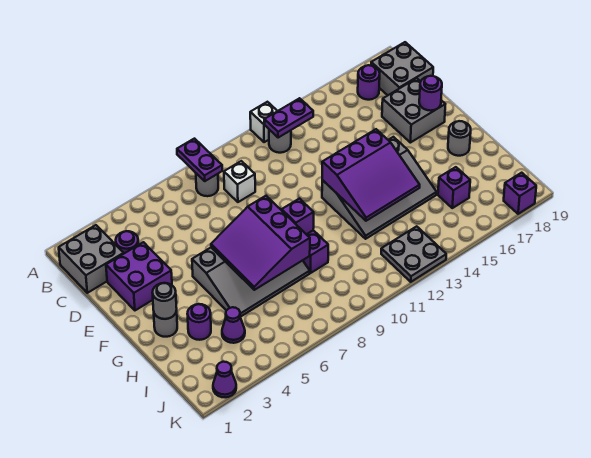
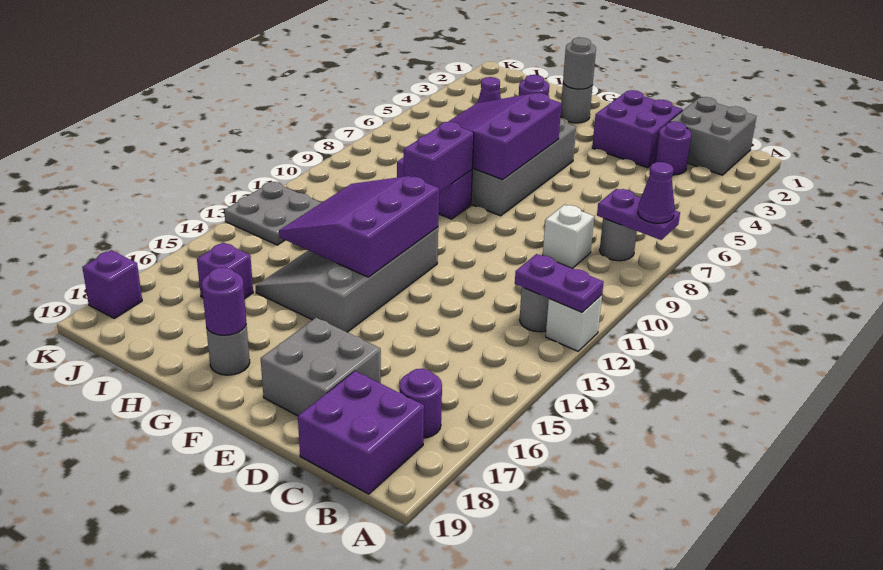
purple plate B12:B13 level 2 -> purple plate A12:B12 level 2
grey brick B18:C19 level 1 -> purple brick B18:C19 level 1
purple round brick E18 level 2 -> purple round brick G18 level 2
purple slope F6:H8 level 2 top 8 -> purple slope F6:H8 level 2 top F
purple brick G9 level 2 -> purple brick G9:G10 level 2
purple cone K2 level 1 -> purple cone A8 level 3

